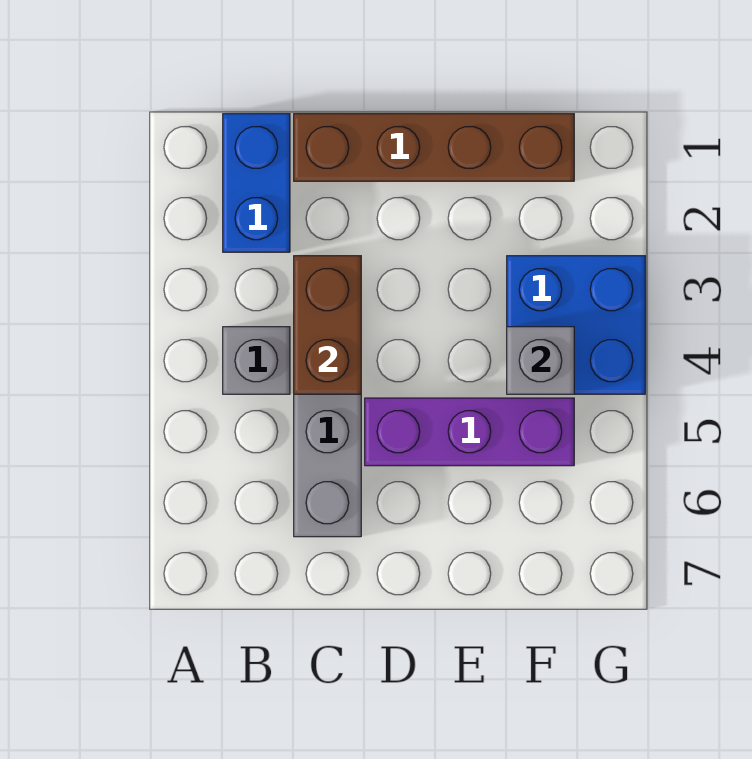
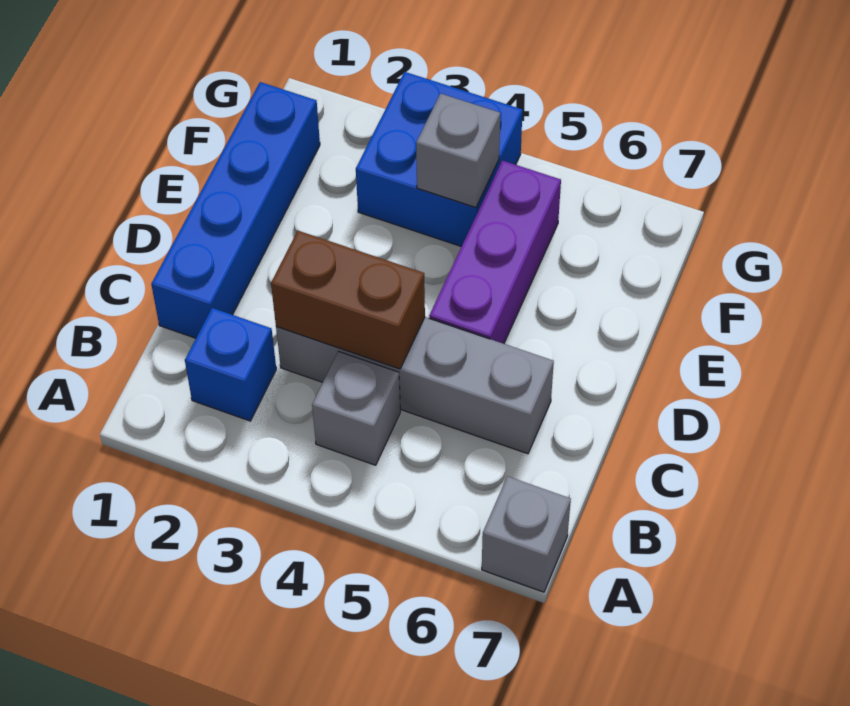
none -> grey brick A7 level 1
blue brick B1:B2 level 1 -> blue brick B2 level 1
brown brick C1:F1 level 1 -> blue brick C1:F1 level 1

